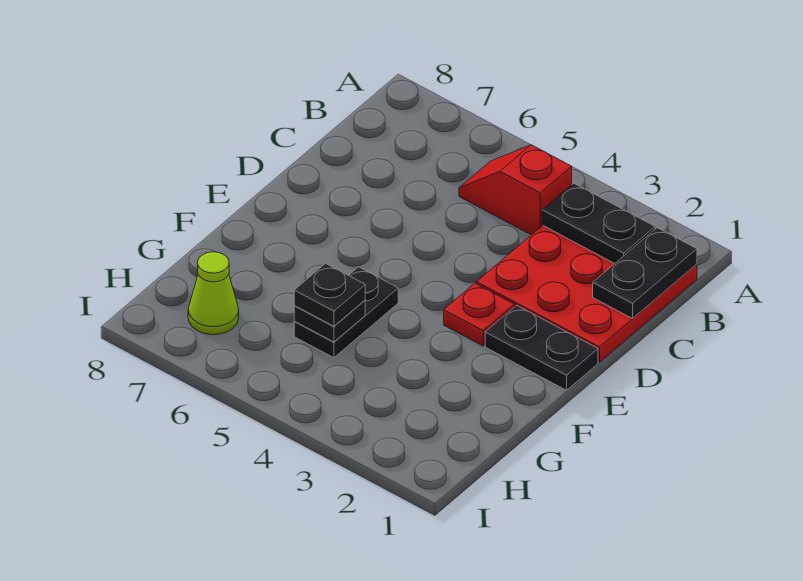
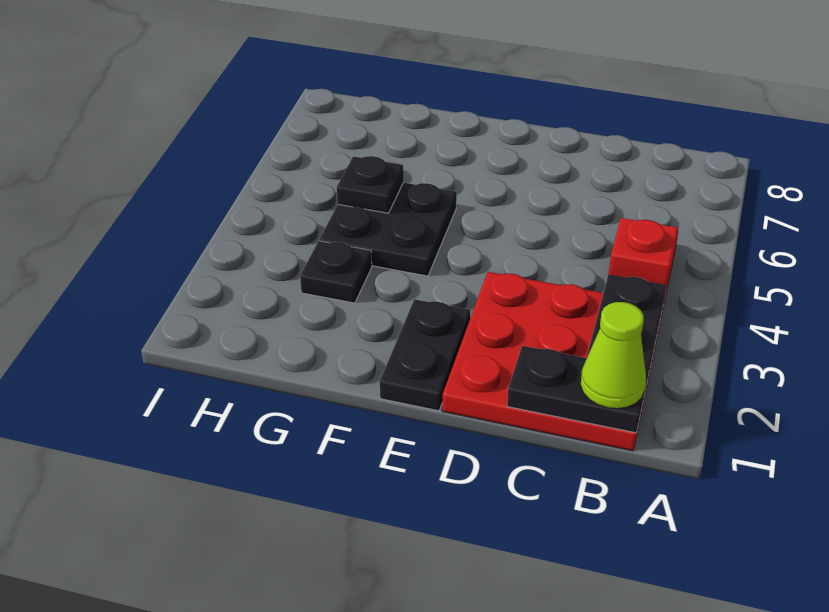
red plate E3 level 1 -> none
black plate F5:G5 level 1 -> black plate F4:G5 level 1
black plate G5 level 3 -> black plate G3 level 1
lime cone H7 level 1 -> lime cone B1 level 3

